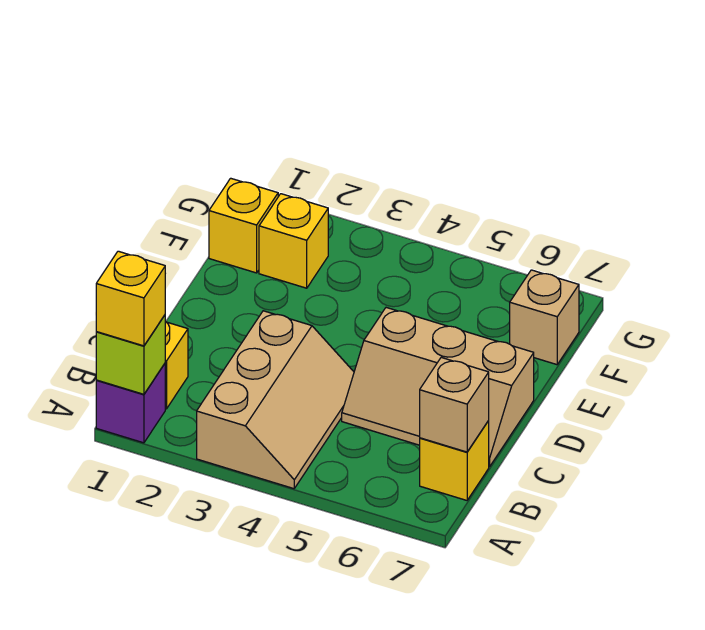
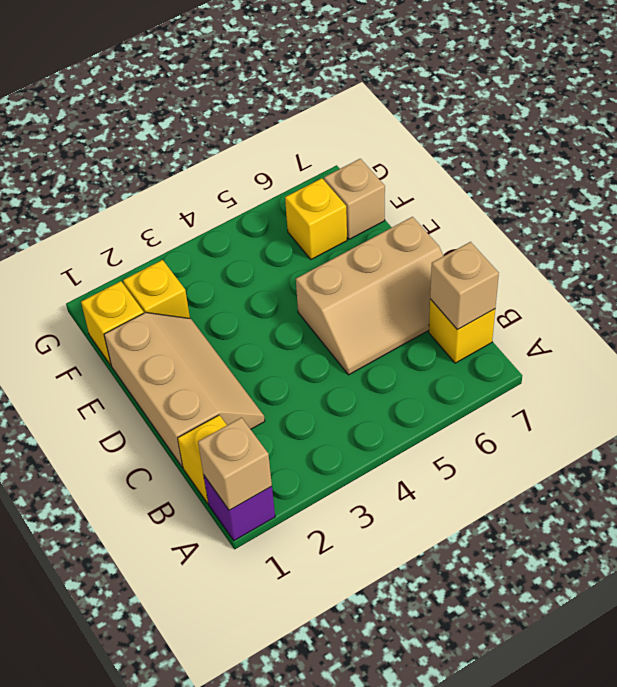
lime brick A1 level 2 -> tan brick A1 level 2
yellow brick A1 level 3 -> yellow brick F6 level 1
tan slope A3:C4 level 1 top 3 -> tan slope C1:E2 level 1 top 1

